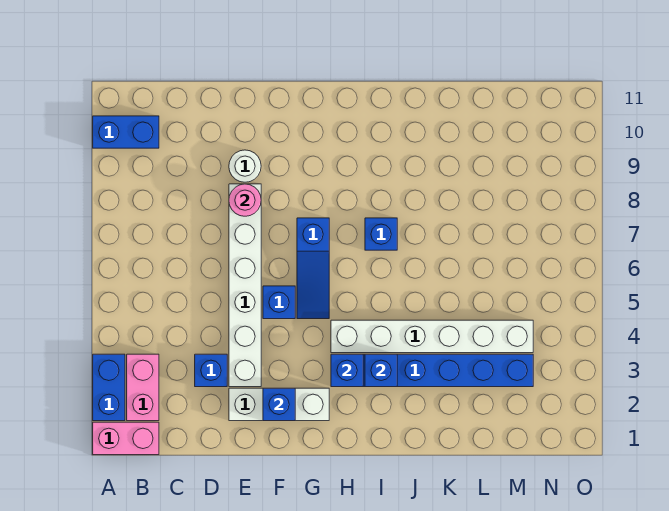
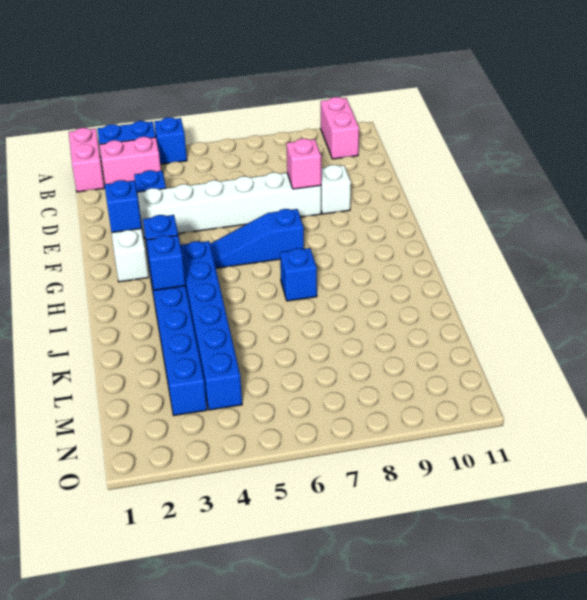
blue brick A10:B10 level 1 -> pink brick A10:B10 level 1
pink round brick E8 level 2 -> pink brick E8 level 2
white round brick E9 level 1 -> white brick E9 level 1
blue brick F5 level 1 -> blue brick A4 level 1
white brick H4:M4 level 1 -> blue brick H4:M4 level 1

